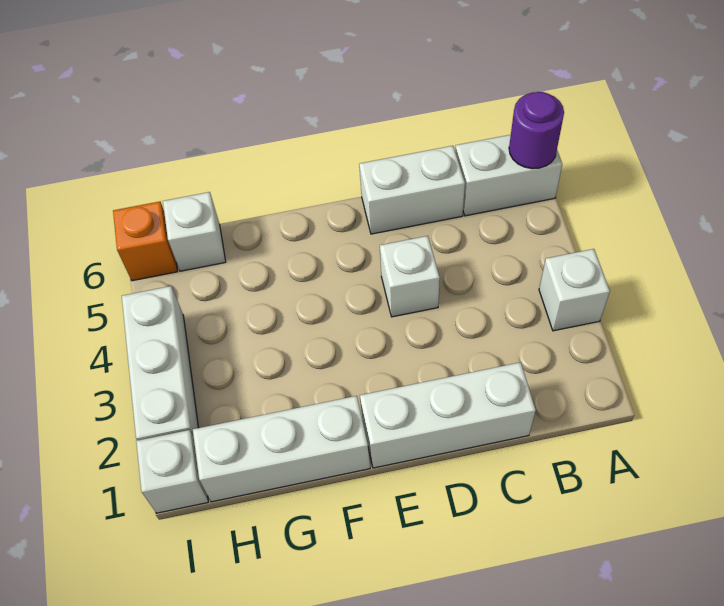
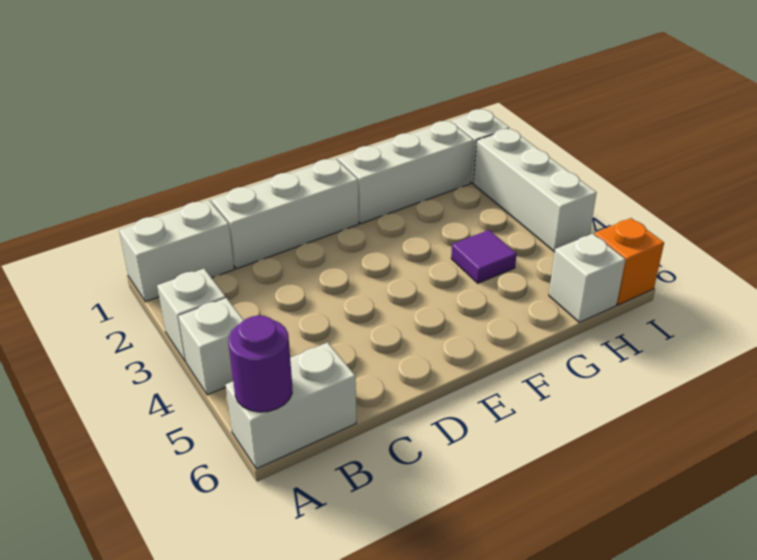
white brick C6:D6 level 1 -> white brick A1:B1 level 1
white brick D4 level 1 -> white brick A4 level 1
none -> purple tile G4 level 1

